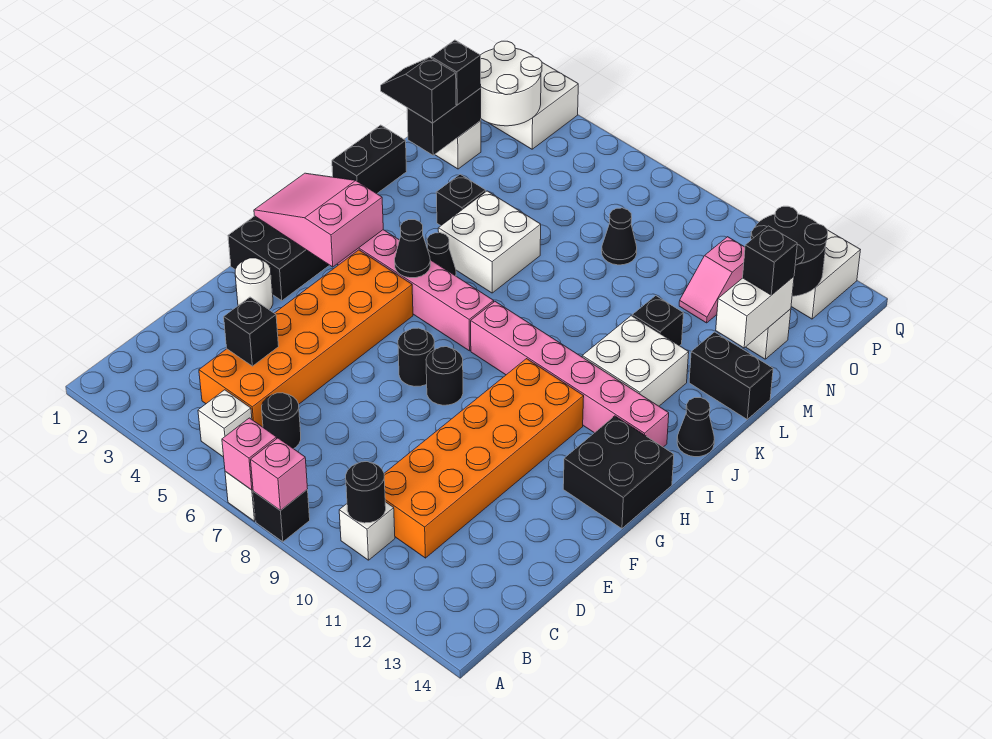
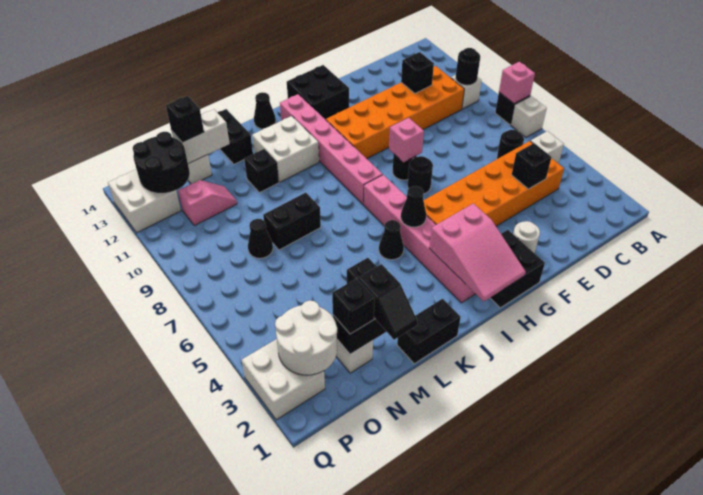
pink brick A7 level 2 -> pink brick G8 level 2
none -> black brick D11 level 2
white brick K5:L6 level 1 -> none
none -> black brick L8:M8 level 1

